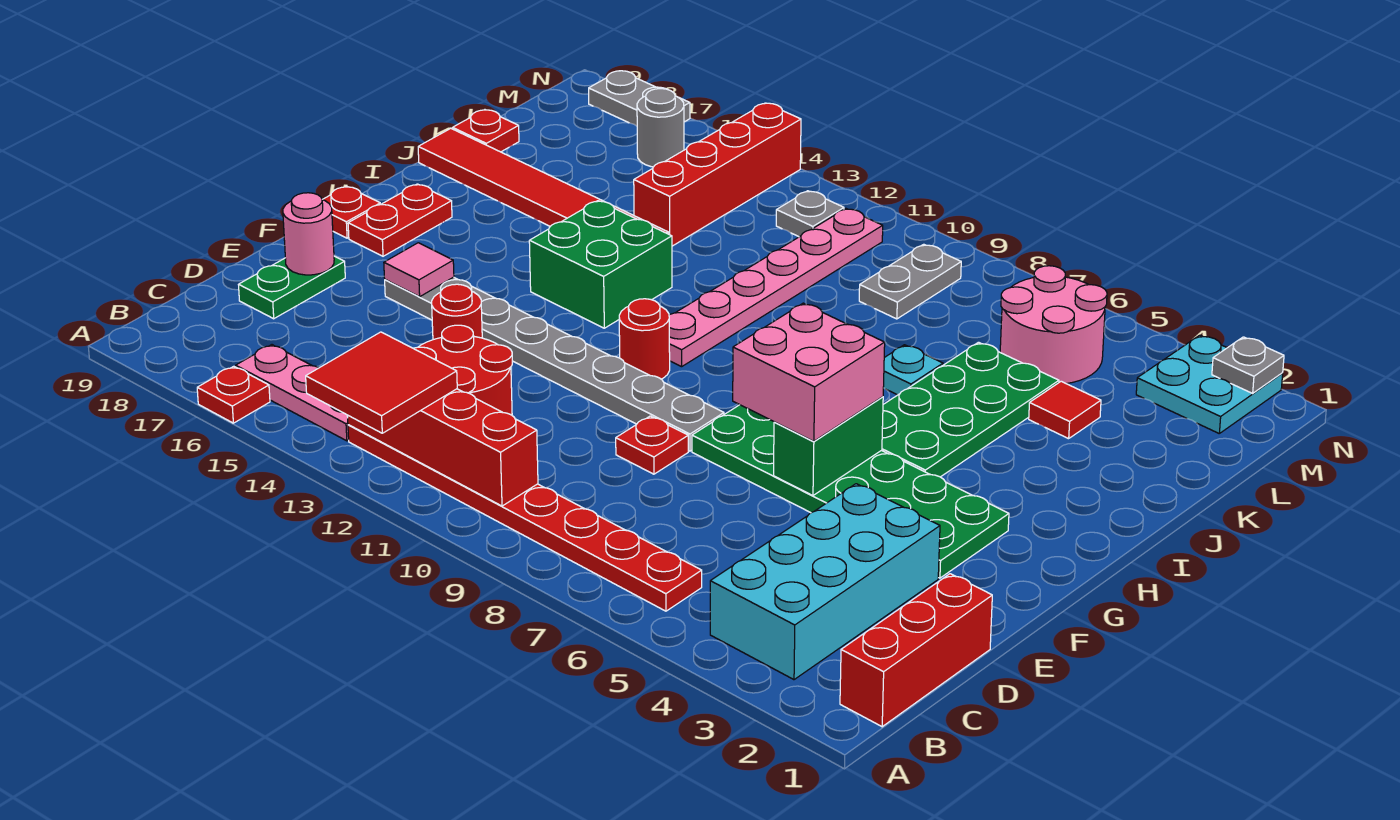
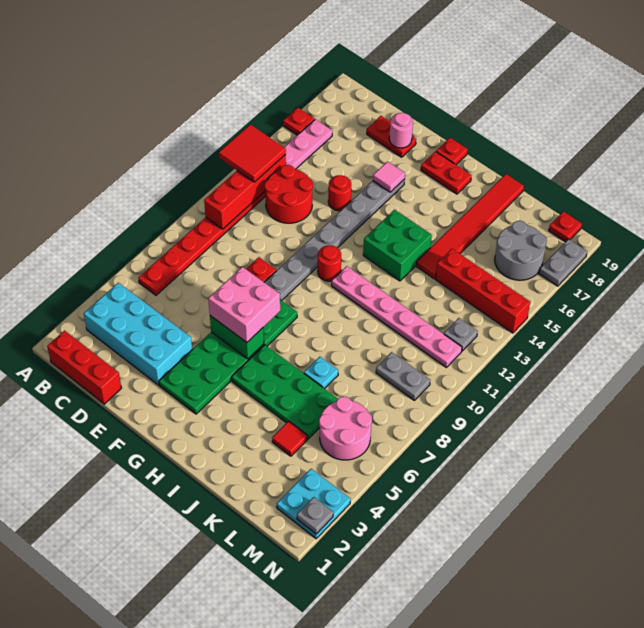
green plate D18:E18 level 1 -> red plate D18:E18 level 1
red plate K19 level 1 -> red plate M19 level 1
grey round brick M16 level 1 -> grey round brick L16:M17 level 1

